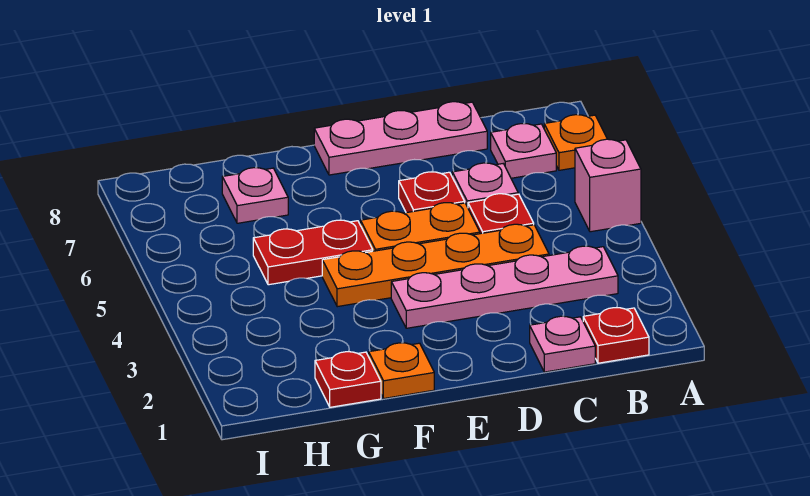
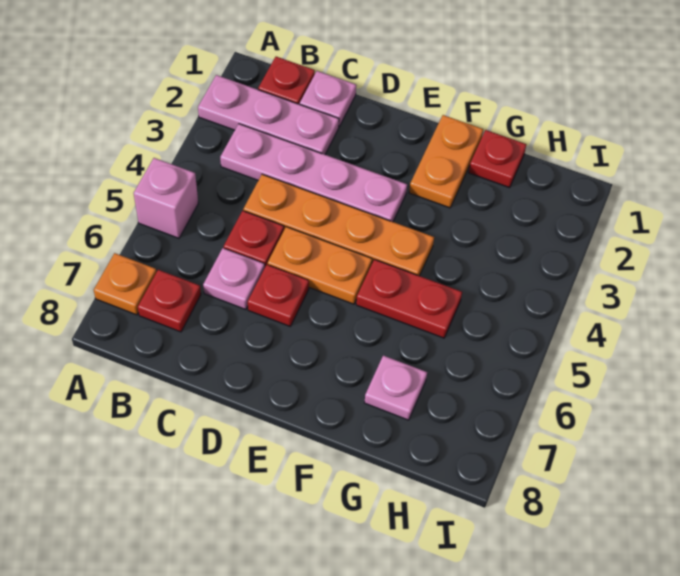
pink plate B7 level 1 -> red plate B7 level 1
pink plate C8:E8 level 1 -> pink plate A2:C2 level 1
orange plate F1 level 1 -> orange plate F1:F2 level 1

